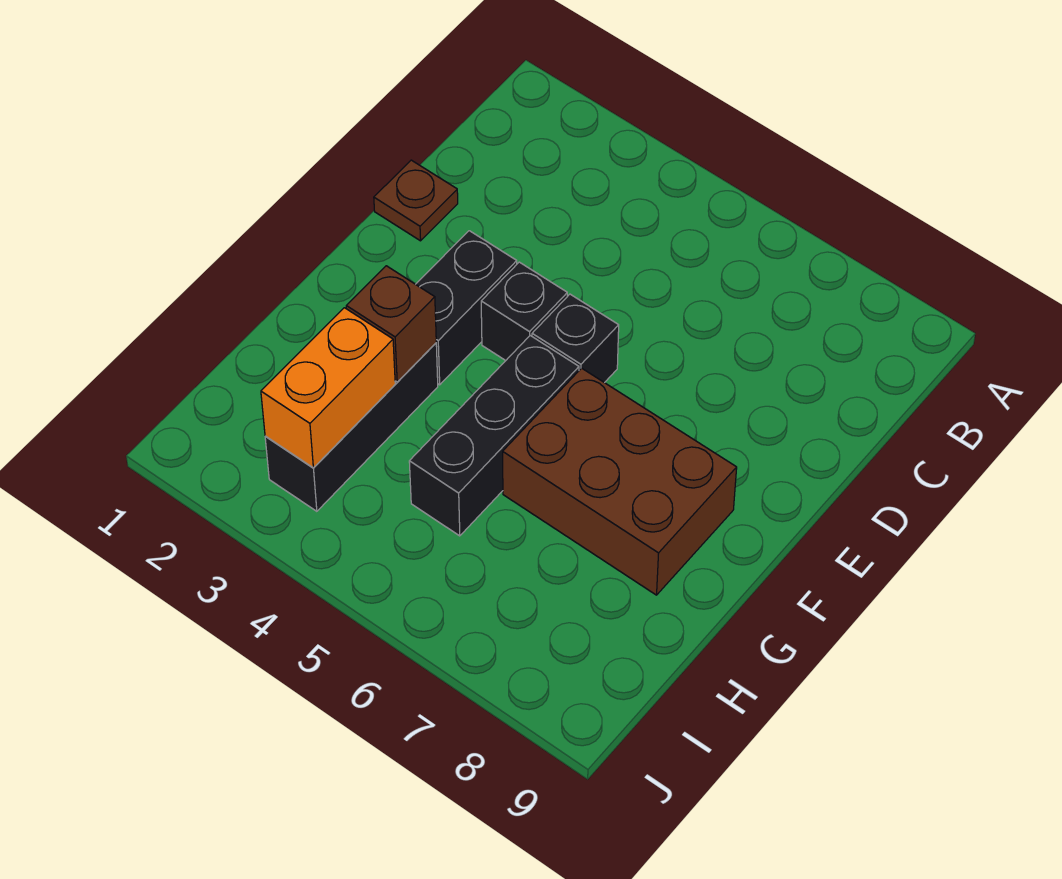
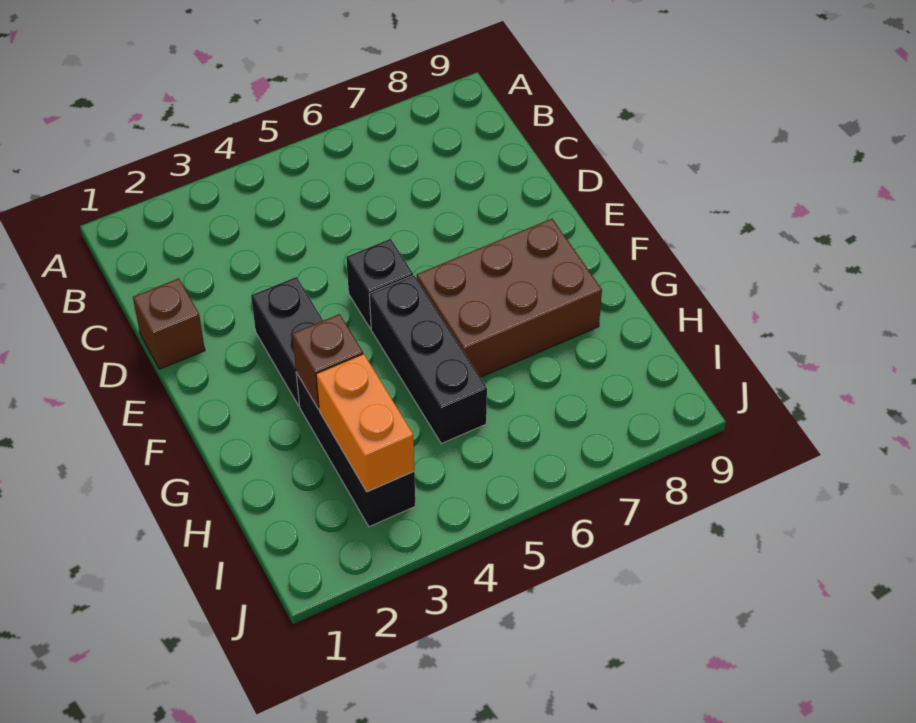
brown plate D1 level 1 -> brown brick D1 level 1
black brick E4 level 1 -> none

